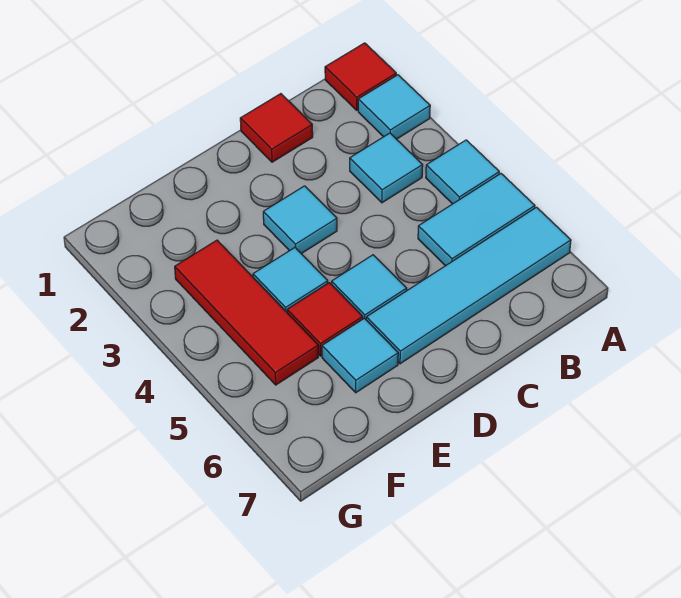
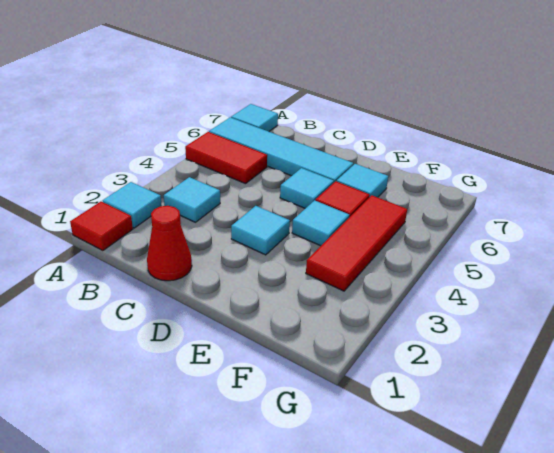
cyan tile A4 level 1 -> cyan tile A7 level 1
cyan tile A5:B5 level 1 -> red tile A5:B5 level 1
red tile C1 level 1 -> red cone C1 level 1

